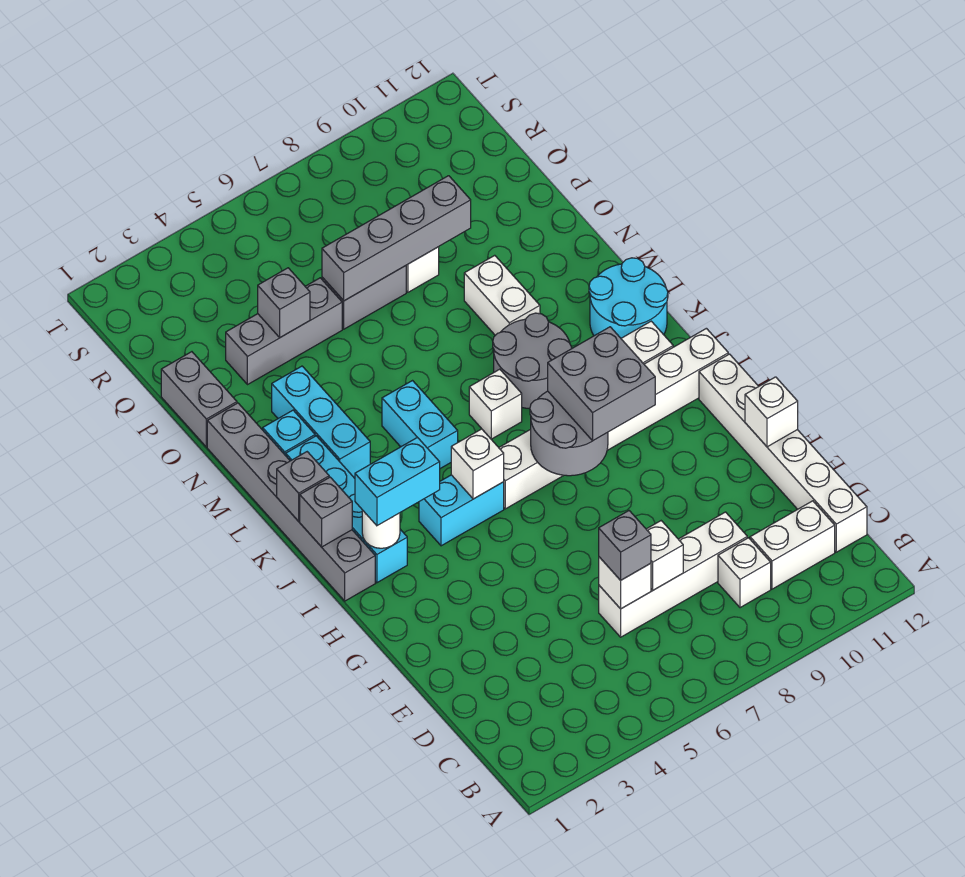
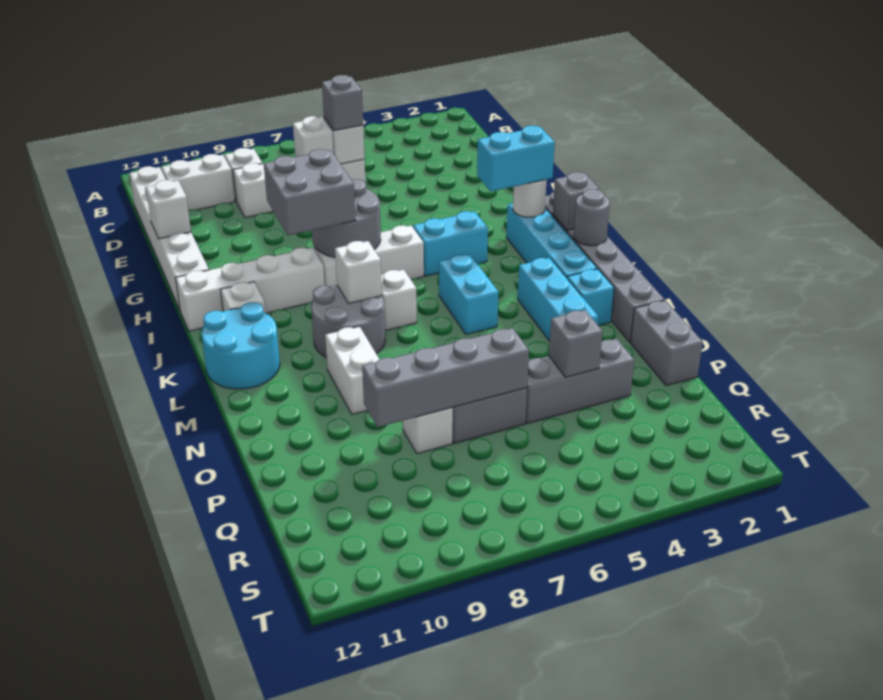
white brick I5 level 2 -> white brick K8 level 2
grey brick K1 level 2 -> grey round brick K1 level 2

